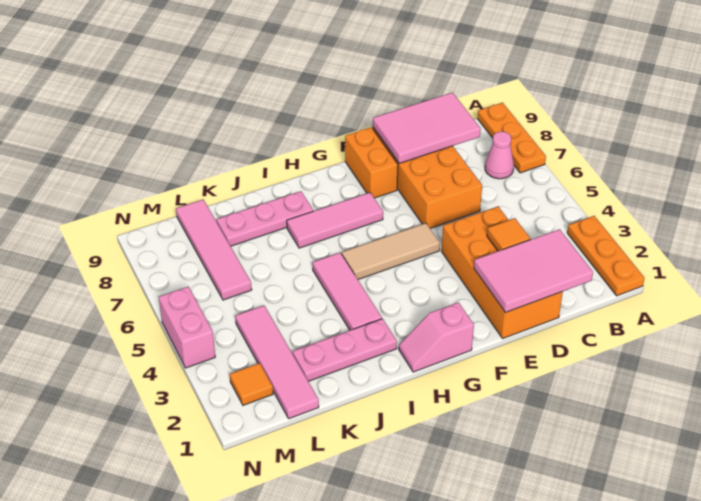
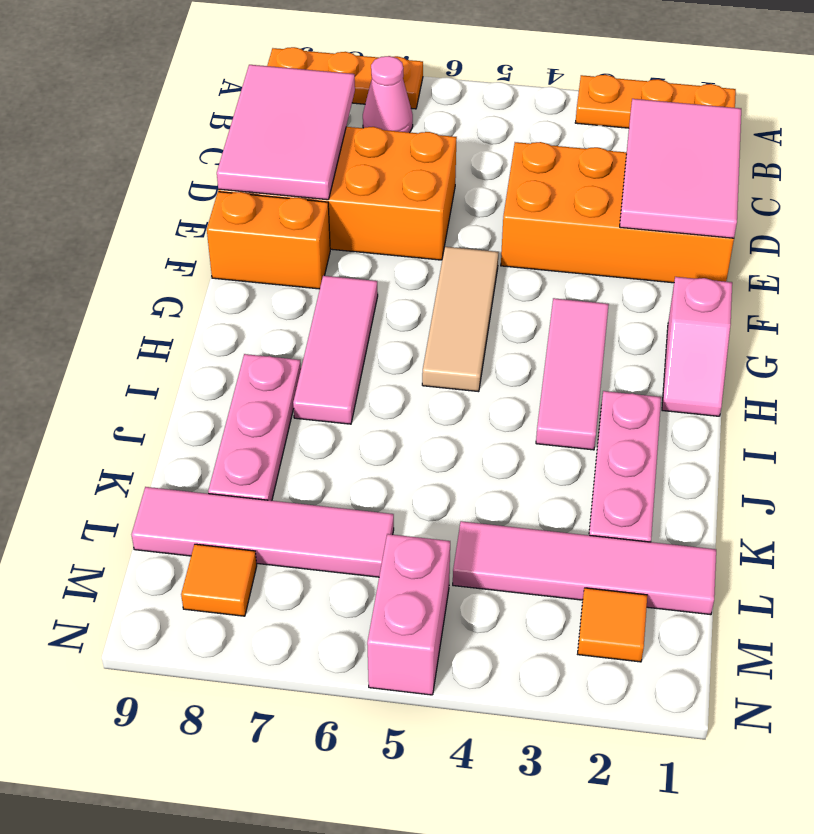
orange tile D3 level 2 -> orange tile M8 level 1
pink tile I3:I5 level 1 -> pink tile G3:I3 level 1
pink brick N4:N5 level 1 -> pink brick M5:N5 level 1

